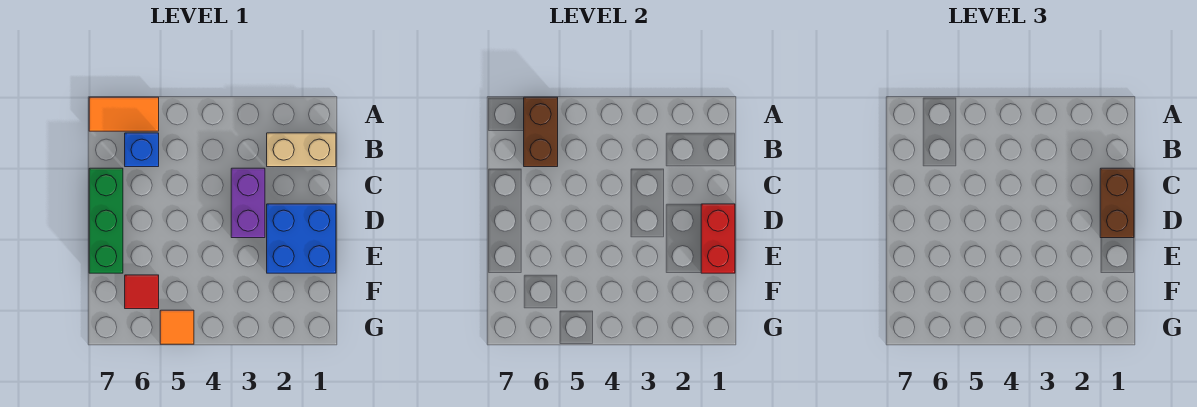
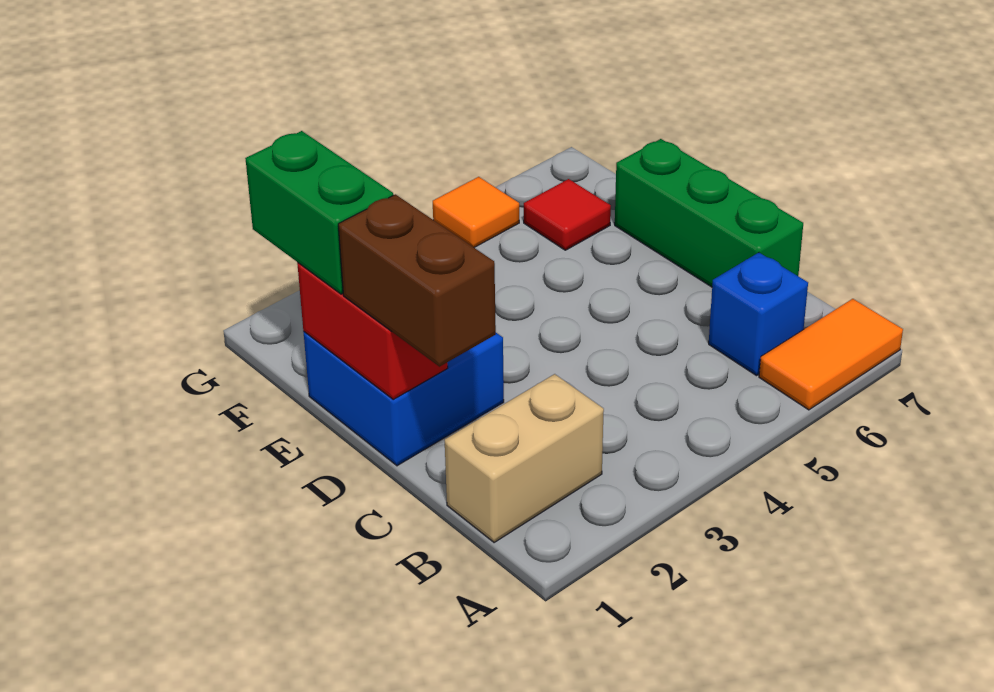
brown brick A6:B6 level 2 -> none
purple brick C3:D3 level 1 -> none
none -> green brick E1:F1 level 3

